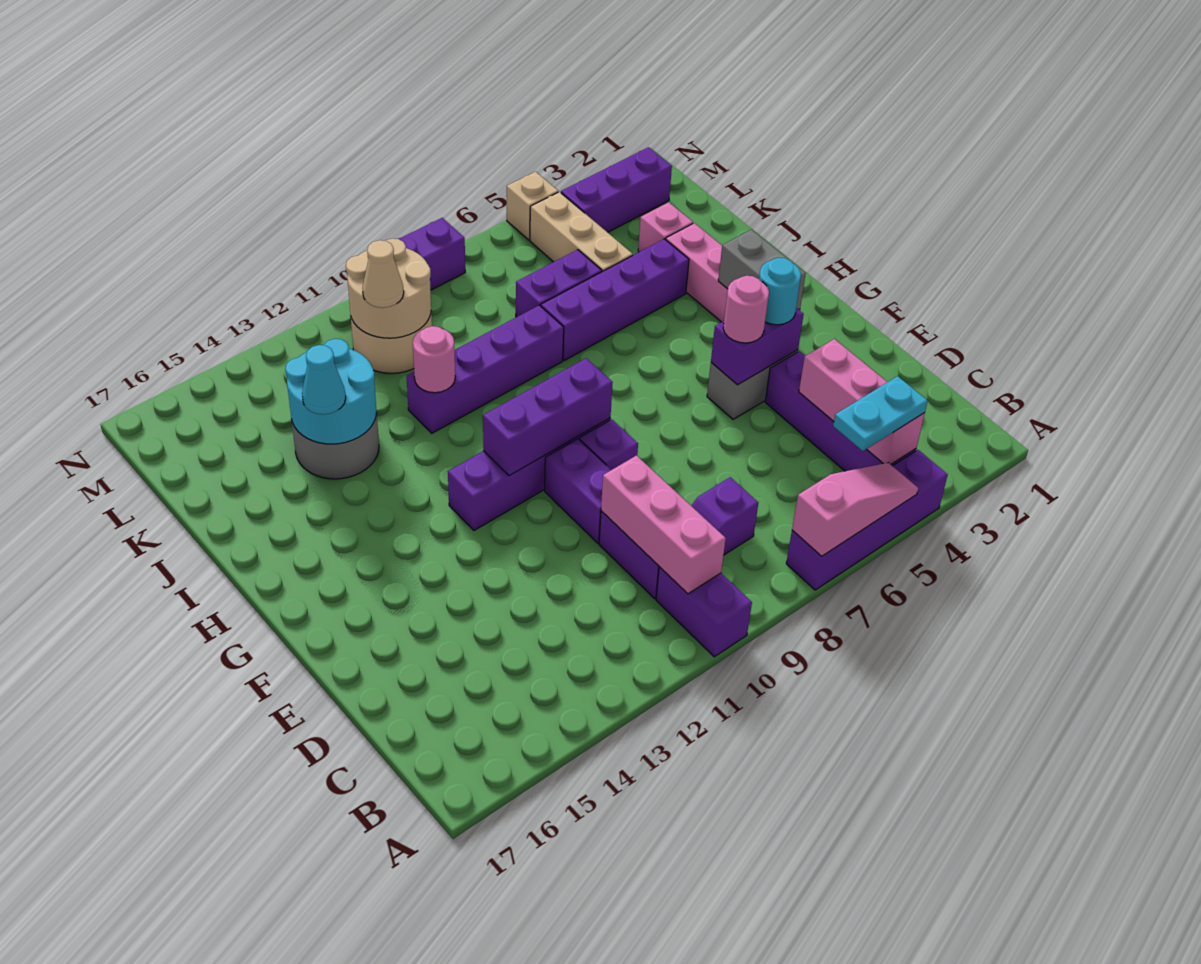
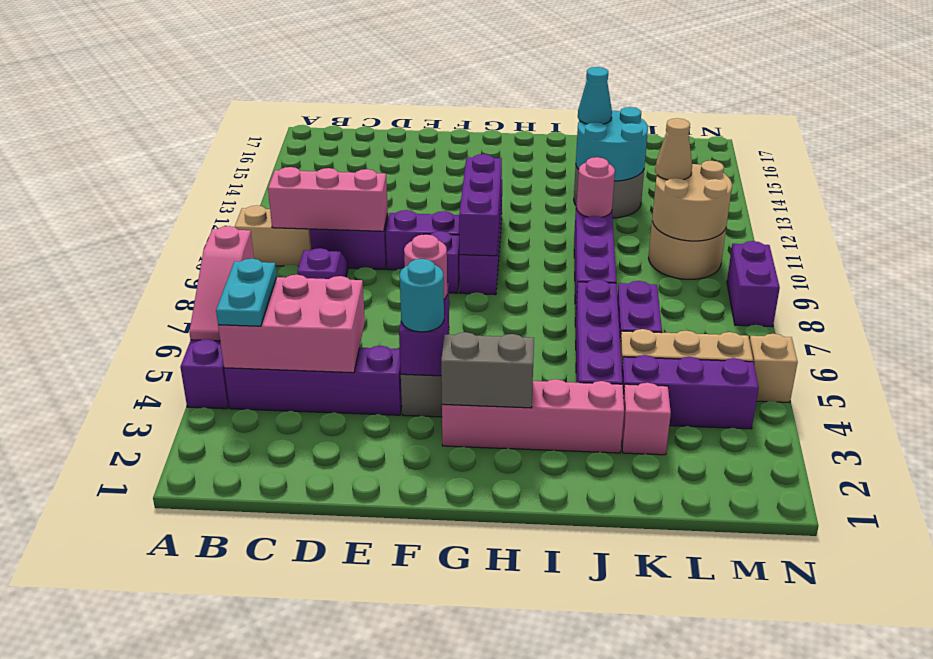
purple brick A10:B10 level 1 -> tan brick A10:B10 level 1
pink brick B4:D4 level 2 -> pink brick B4:D5 level 2
purple brick M2:M4 level 1 -> purple brick K4:M4 level 1

